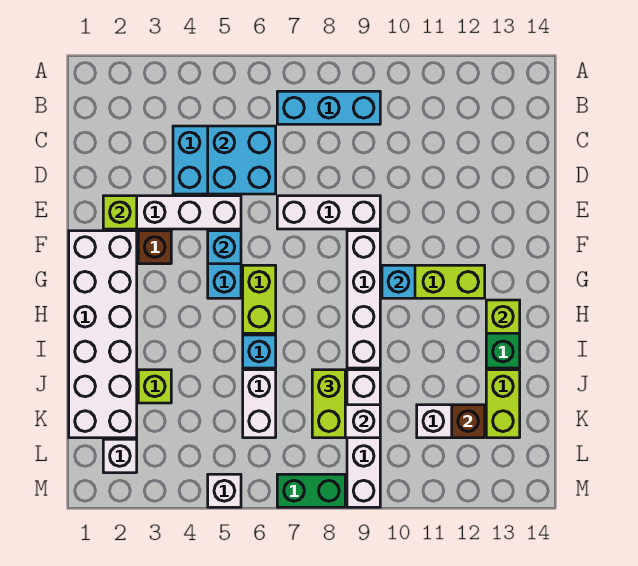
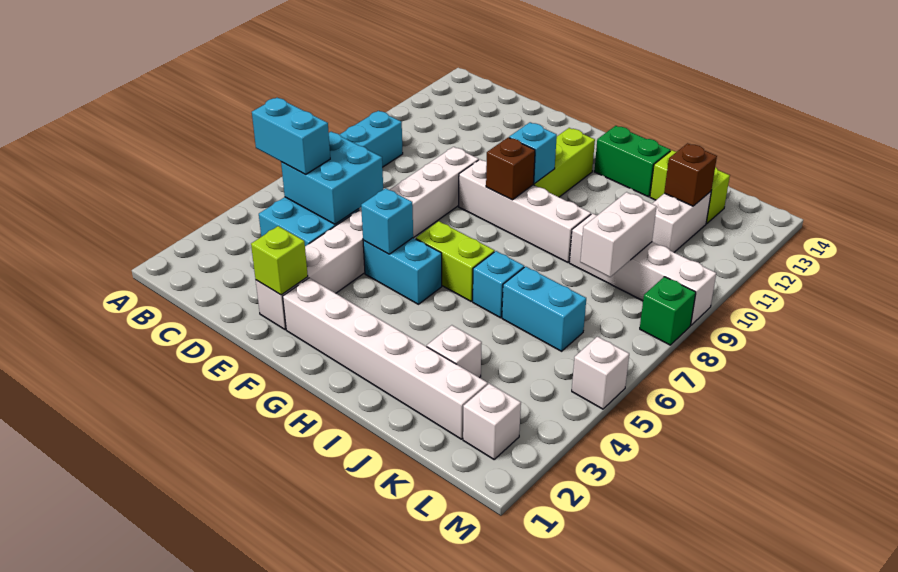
none -> cyan brick B5:C5 level 3
white brick F1:K2 level 1 -> white brick F2:K2 level 1
brown brick F3 level 1 -> brown brick G9 level 2
lime brick H13 level 2 -> none
lime brick J3 level 1 -> white brick J3 level 1
white brick J6:K6 level 1 -> cyan brick J6:K6 level 1
lime brick J8:K8 level 3 -> none
green brick M7:M8 level 1 -> green brick M8 level 1

